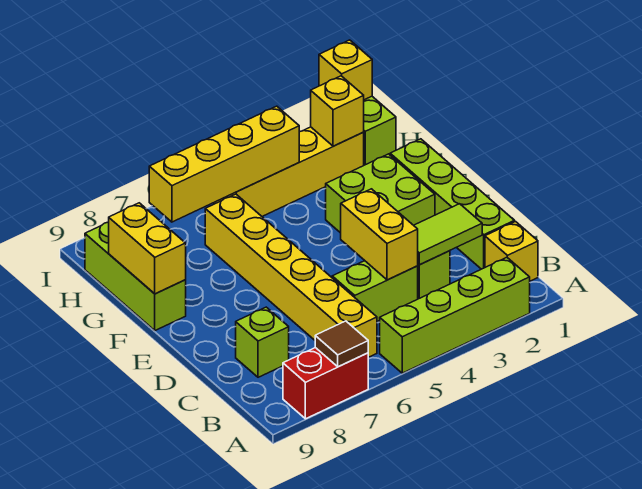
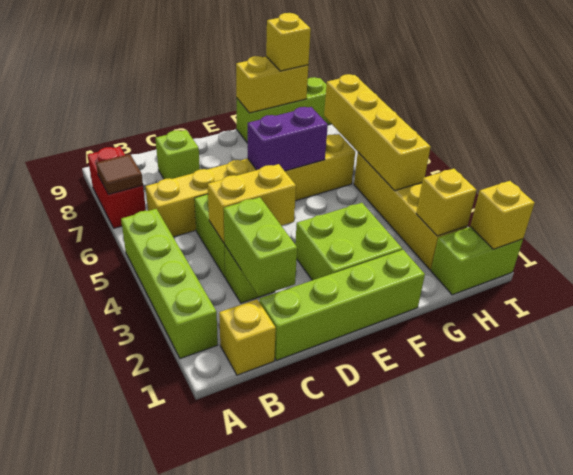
lime tile C2:C3 level 2 -> lime brick C2:C3 level 2
none -> purple brick E6:F6 level 2
none -> yellow brick G9 level 3

